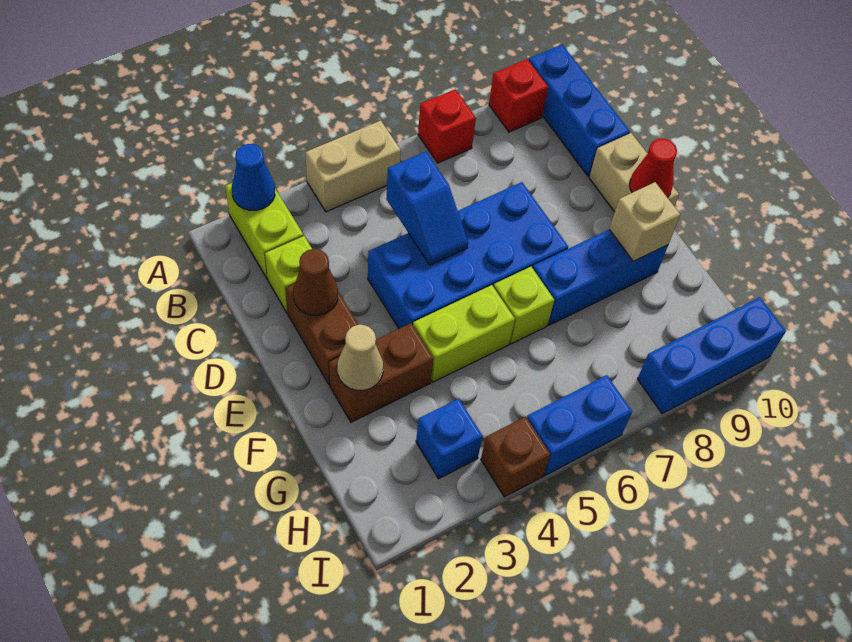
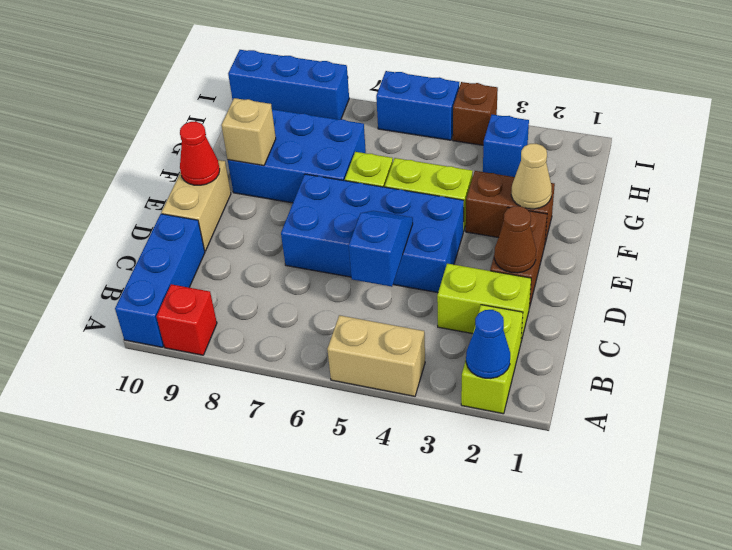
red brick A7 level 1 -> none
lime brick C2 level 1 -> lime brick C2:C3 level 1
blue brick F7:F9 level 1 -> blue brick F7:G9 level 1

